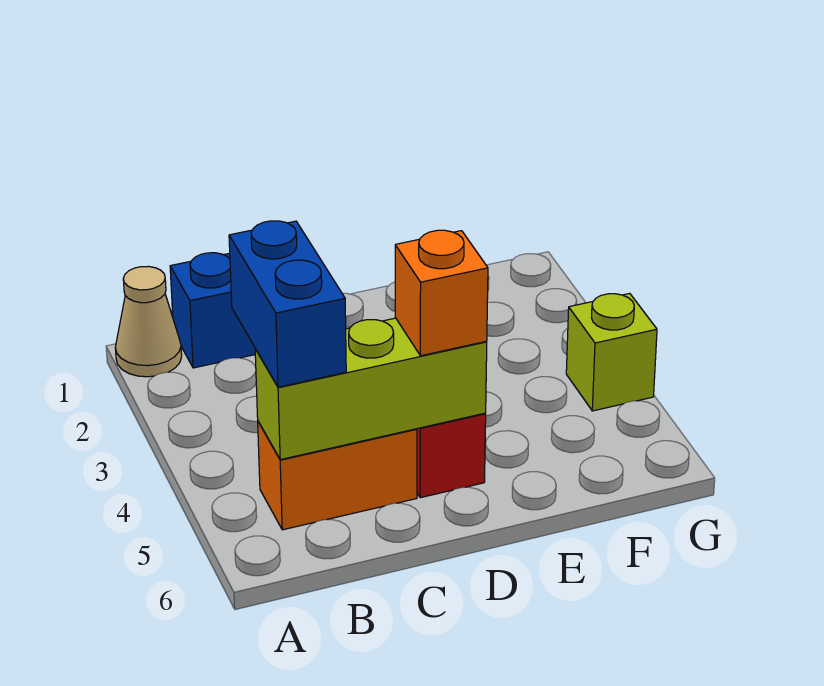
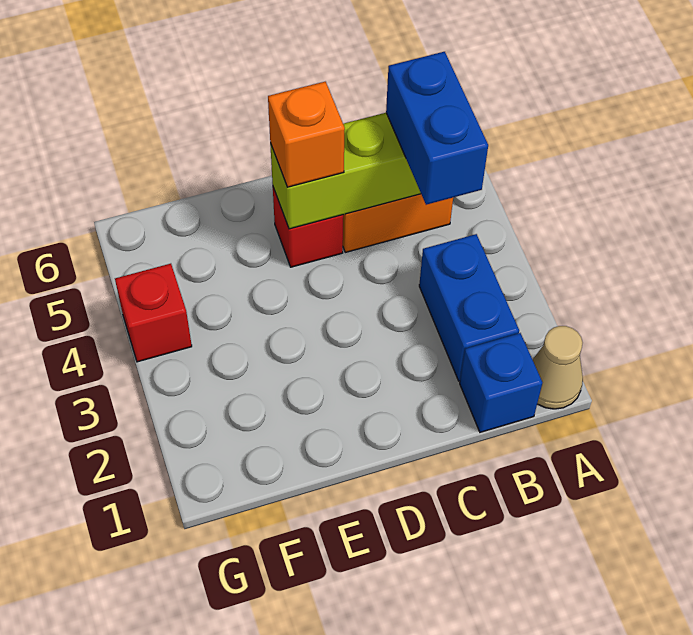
none -> blue brick B2:B3 level 1
lime brick G4 level 1 -> red brick G4 level 1

